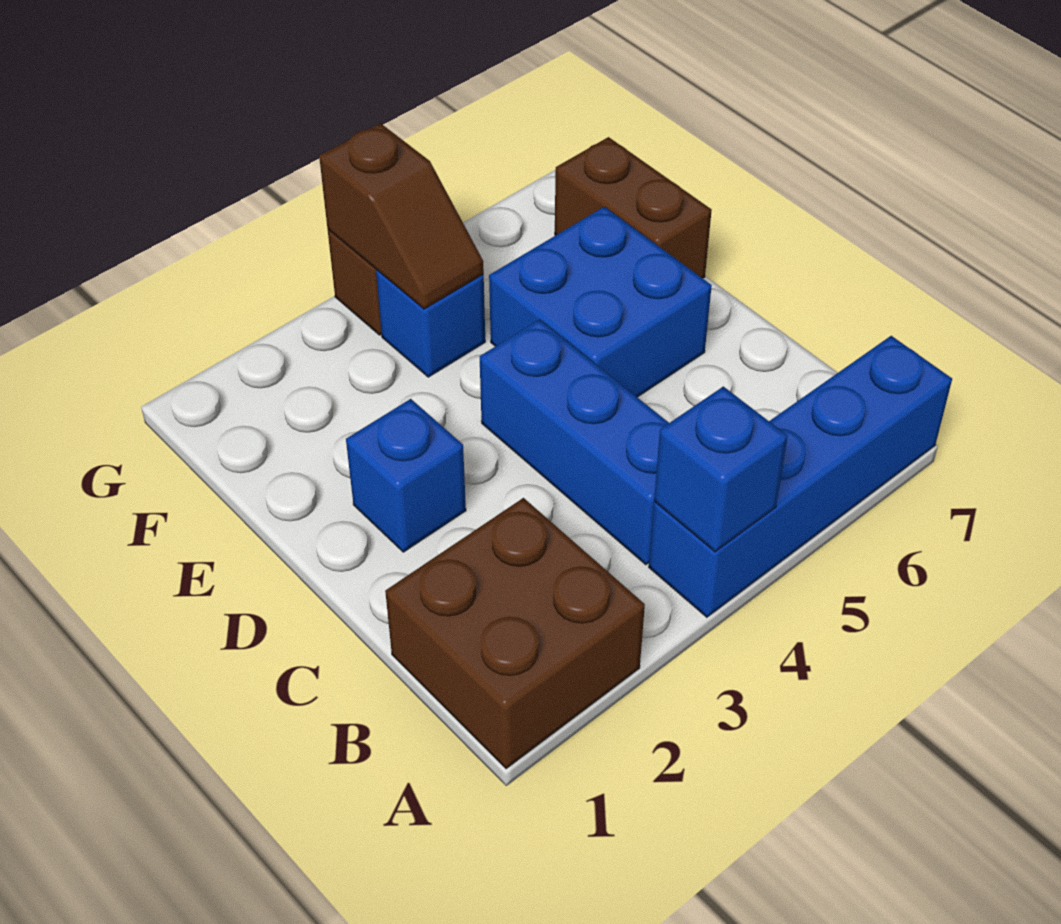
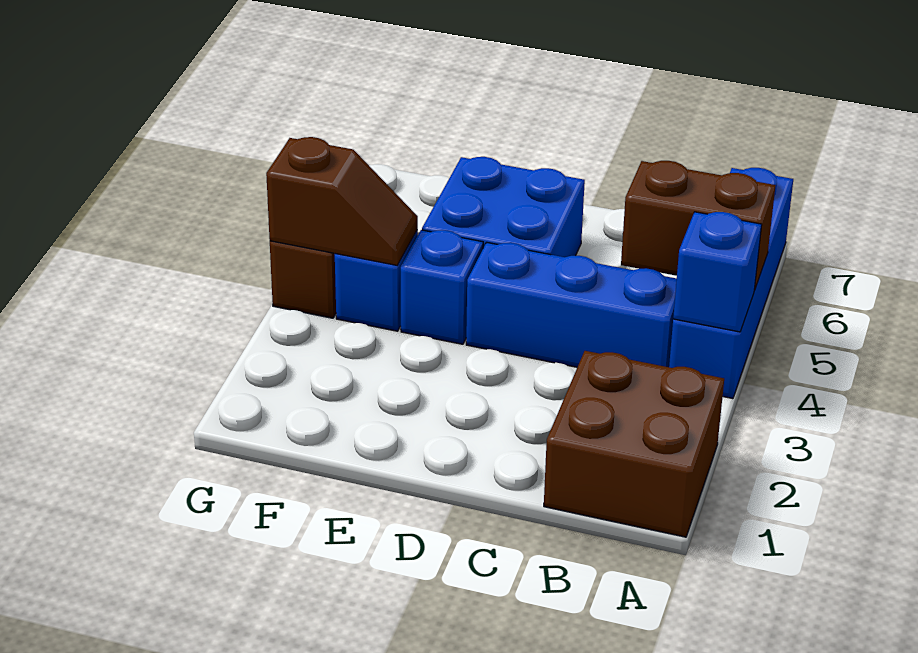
blue brick D2 level 1 -> blue brick E4 level 1
brown brick E7:F7 level 1 -> brown brick A5:B5 level 2

